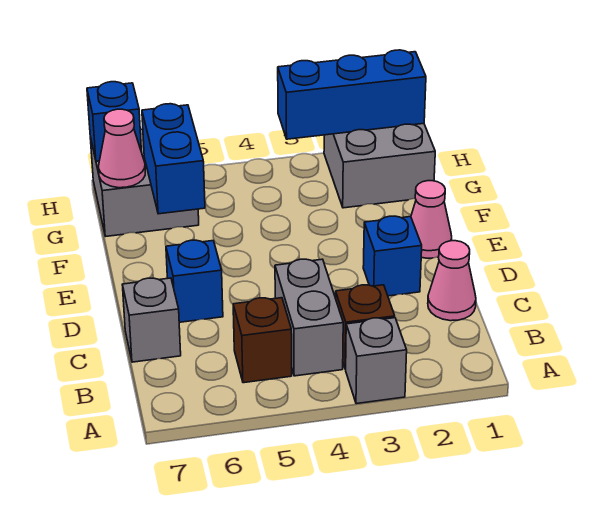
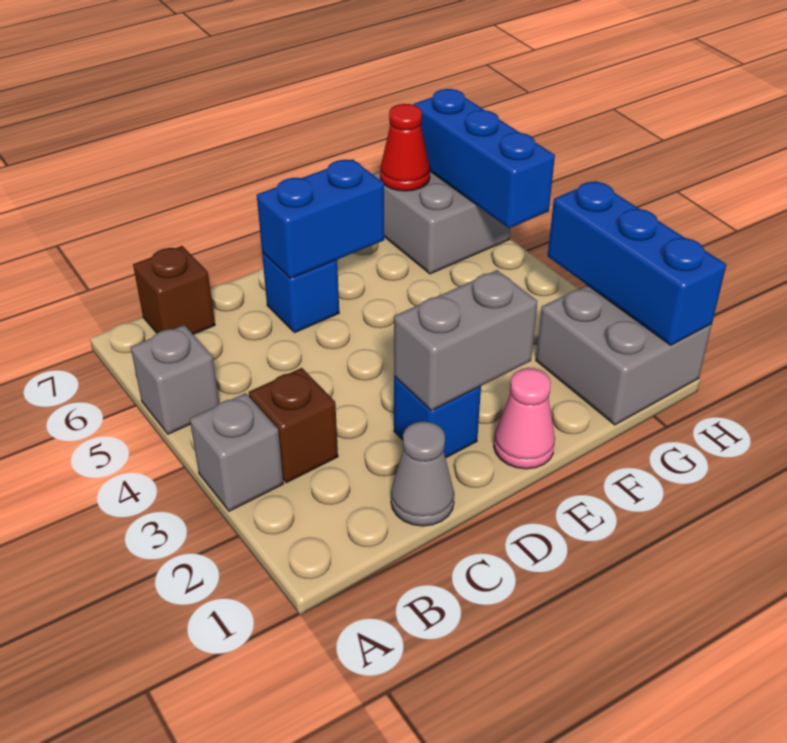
grey brick B4:C4 level 1 -> grey brick D2:E2 level 2
brown brick B5 level 1 -> brown brick B7 level 1
pink cone C1 level 1 -> grey cone C1 level 1
grey brick C7 level 1 -> grey brick A5 level 1
blue brick F6:G6 level 2 -> blue brick D6:E6 level 2
pink cone G7 level 2 -> red cone G7 level 2
blue brick H7 level 2 -> blue brick H5:H7 level 2

